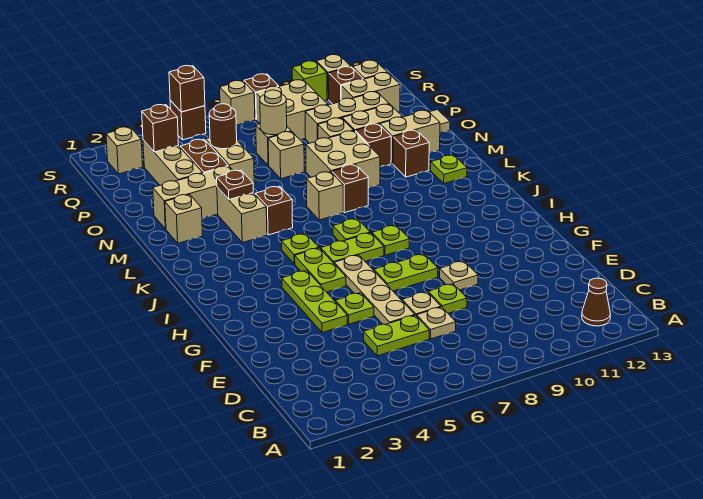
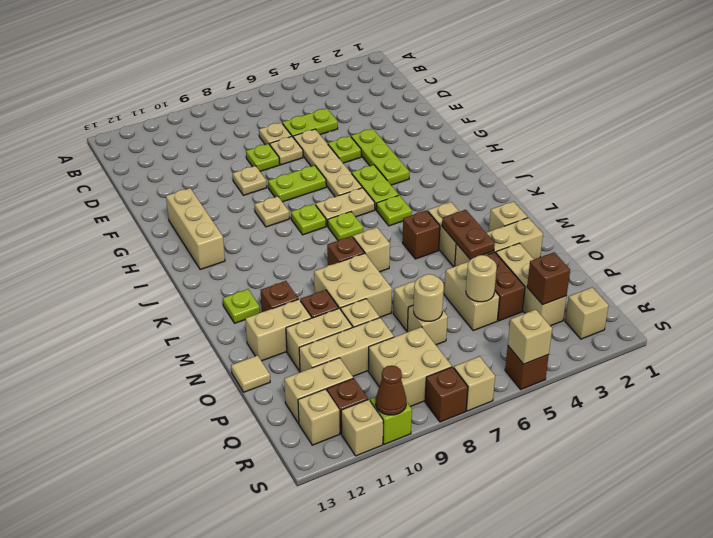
brown cone B12 level 1 -> brown cone S10 level 2
none -> tan brick G12:I12 level 1
none -> tan plate H9 level 1
lime plate I6:I7 level 1 -> tan plate I6:I7 level 1
brown plate M4 level 2 -> brown plate M4:N4 level 2
brown round brick P5 level 2 -> tan round brick P5 level 2
brown brick S5 level 2 -> tan brick S5 level 2

